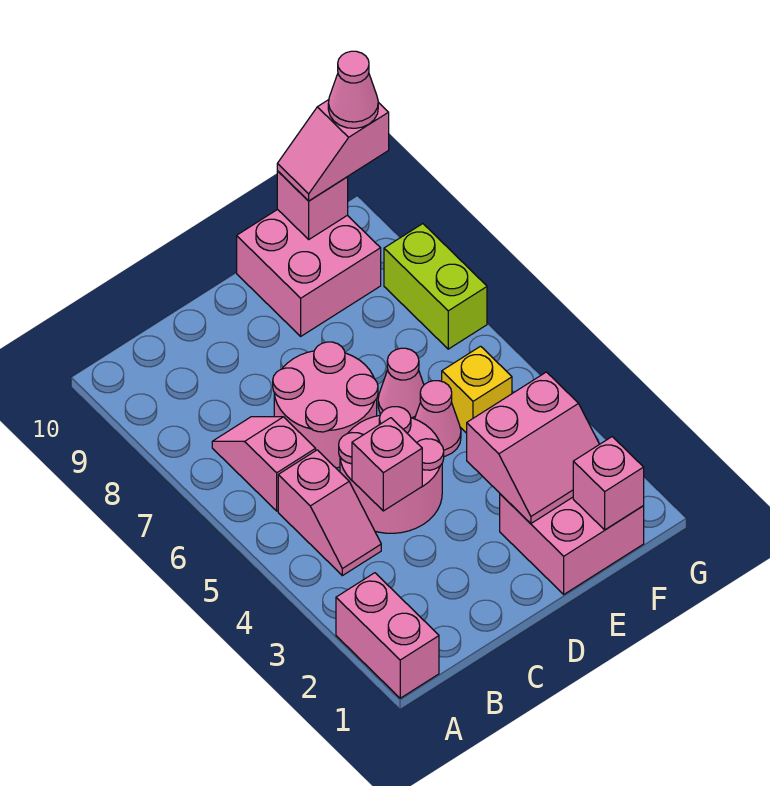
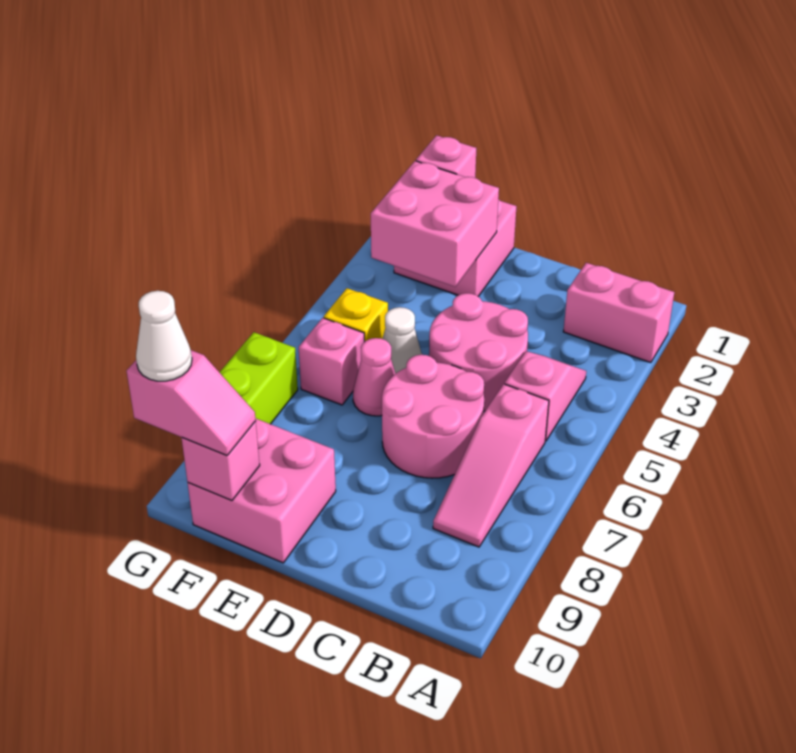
pink brick A1:A2 level 1 -> pink brick A2:B2 level 1
pink slope B6:B7 level 1 top 6 -> pink slope B6:B8 level 1 top 6
pink brick C4 level 2 -> pink brick F6 level 1
pink slope E2:F3 level 2 top 3 -> pink brick E2:F3 level 2
pink cone E5 level 1 -> white cone E5 level 1
pink cone G10 level 4 -> white cone G10 level 4

